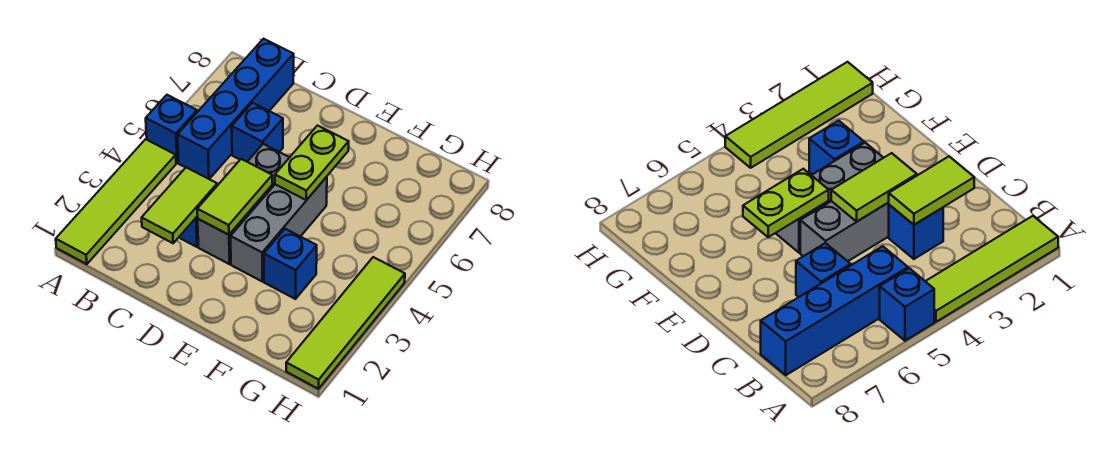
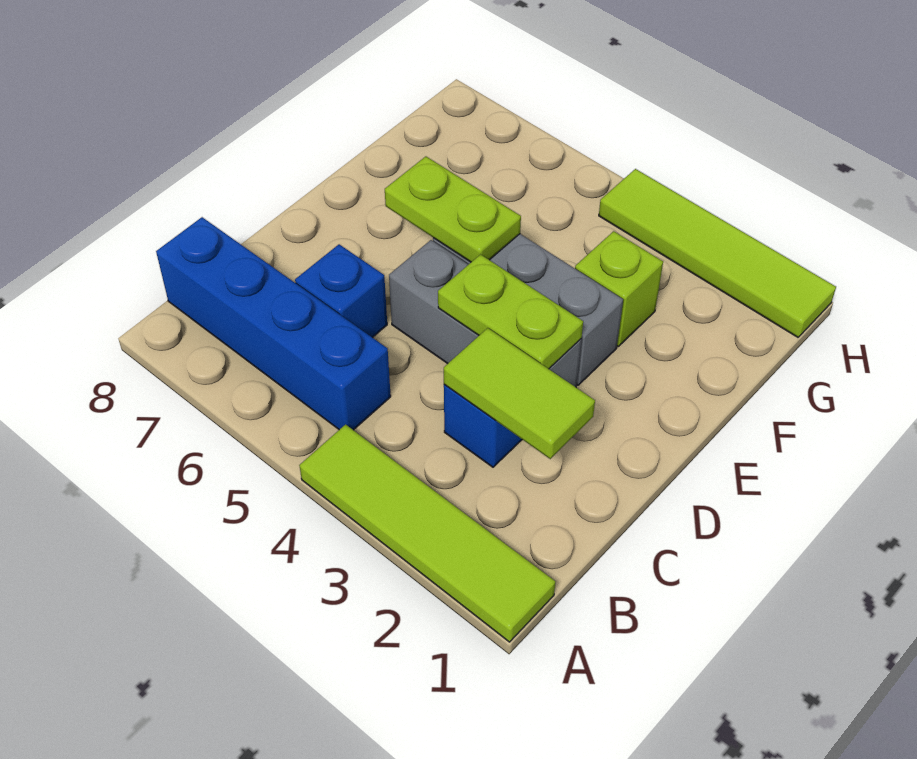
blue brick A5 level 1 -> none
lime tile D3:D4 level 2 -> lime plate D3:D4 level 2
blue brick F3 level 1 -> lime brick F3 level 1

